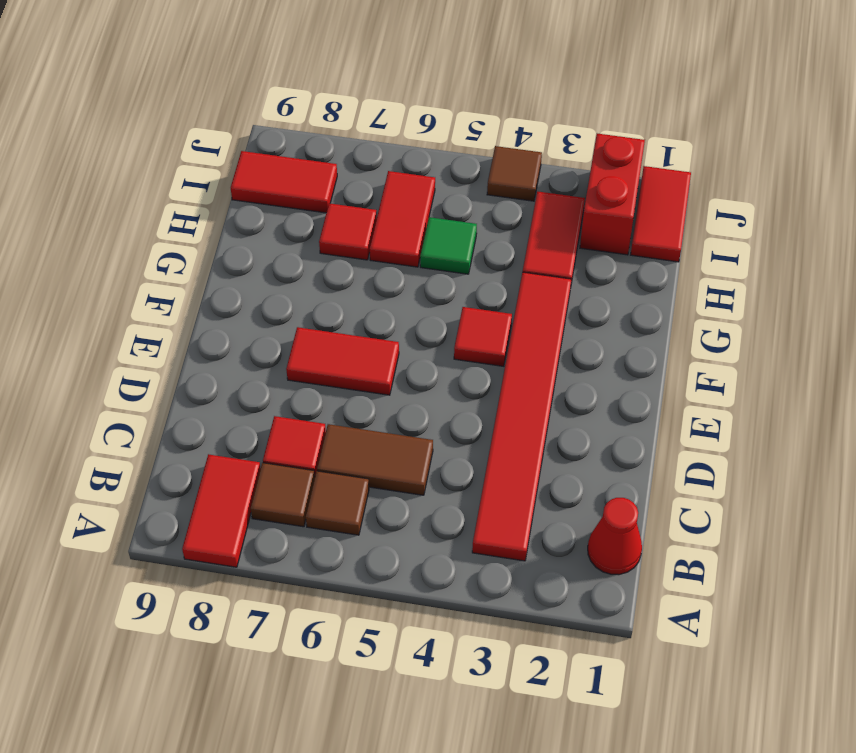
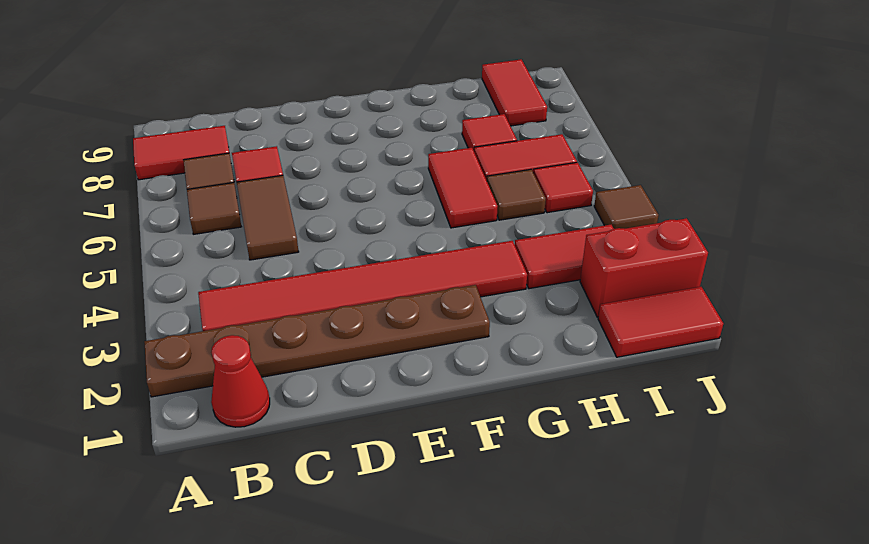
none -> brown plate A2:F2 level 1
red tile E6:E7 level 1 -> red tile G5:G6 level 1
red tile F4 level 1 -> red tile I5 level 1
green tile H5 level 1 -> brown tile H5 level 1

